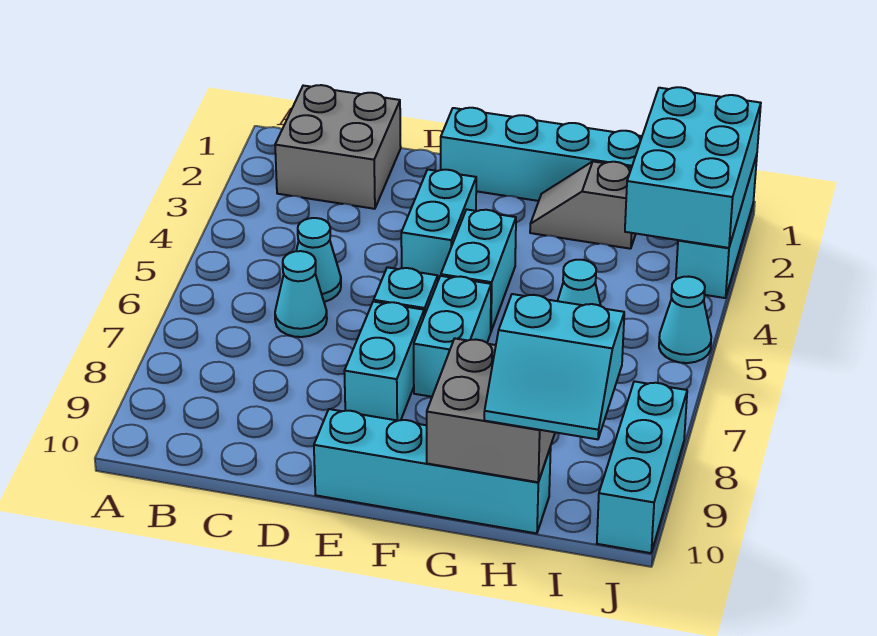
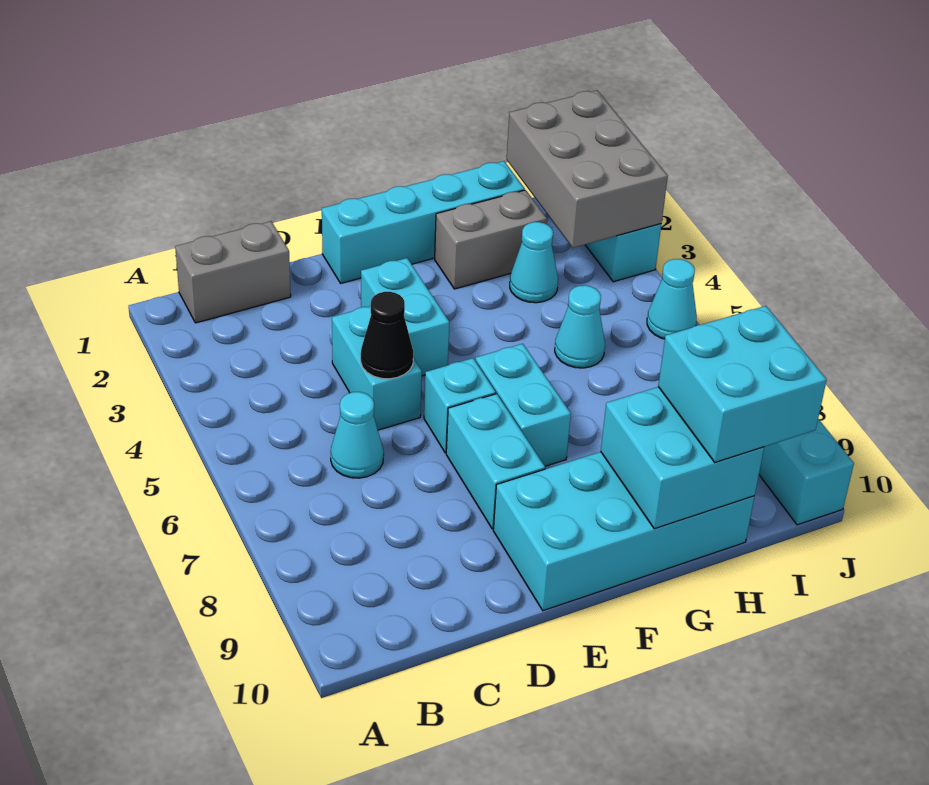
grey brick B1:C2 level 1 -> grey brick B1:C1 level 1
cyan cone C5 level 1 -> cyan cone H3 level 1
none -> black cone D5 level 2
cyan brick E10:H10 level 1 -> cyan brick E9:H10 level 1
cyan brick F4:F5 level 1 -> cyan brick D4:D5 level 1
grey slope G2:H2 level 1 top H -> grey brick G2:H2 level 1
grey brick G9:H10 level 2 -> cyan brick G9:H10 level 2
cyan slope H9:I10 level 3 top 9 -> cyan brick H9:I10 level 3
cyan brick I1:J3 level 2 -> grey brick I1:J3 level 2

